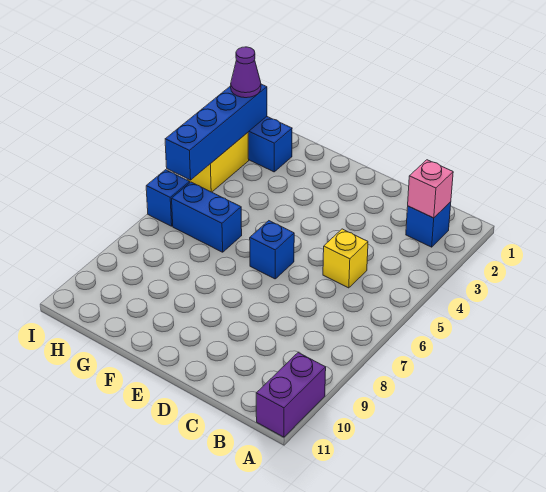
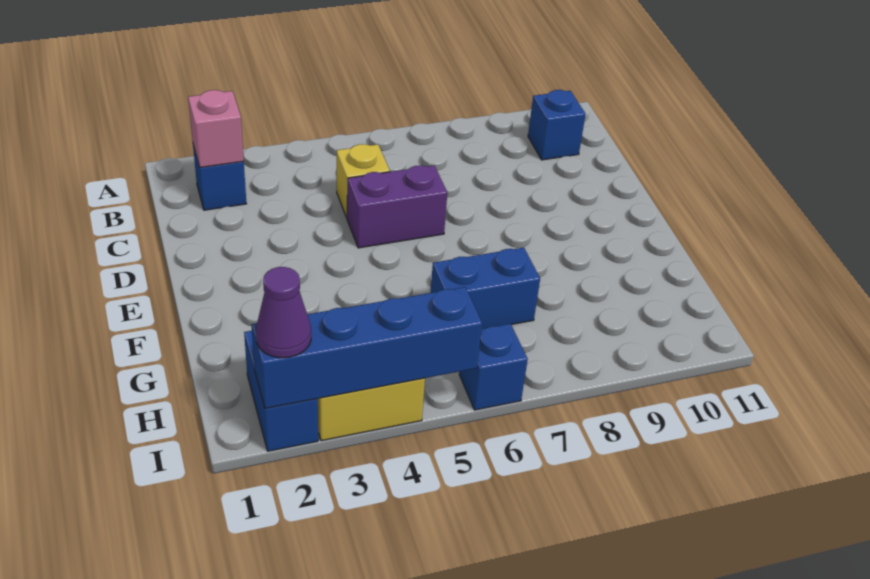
purple brick A10:A11 level 1 -> purple brick D5:D6 level 1
blue brick E6 level 1 -> blue brick B10 level 1
blue brick G6:H6 level 1 -> blue brick G6:G7 level 1

